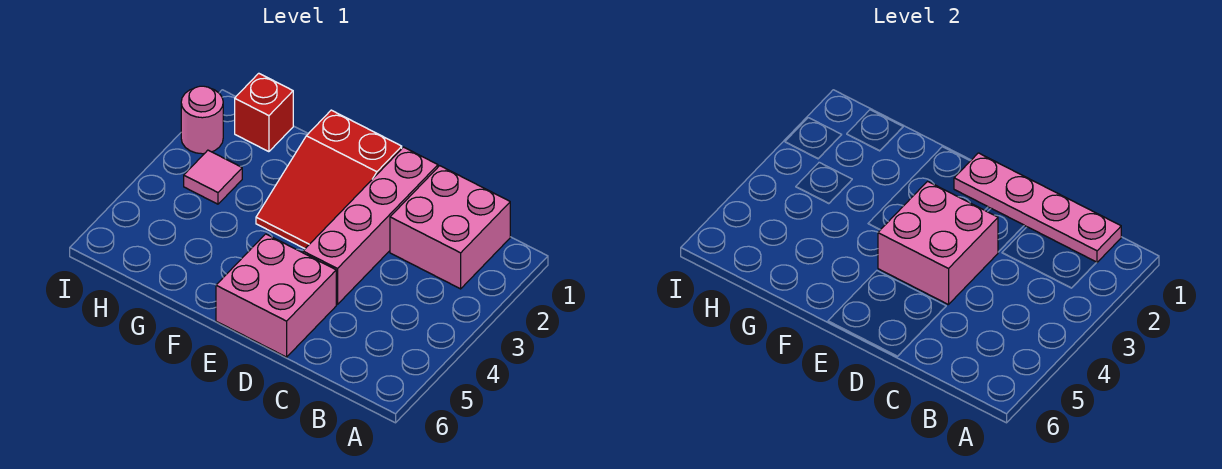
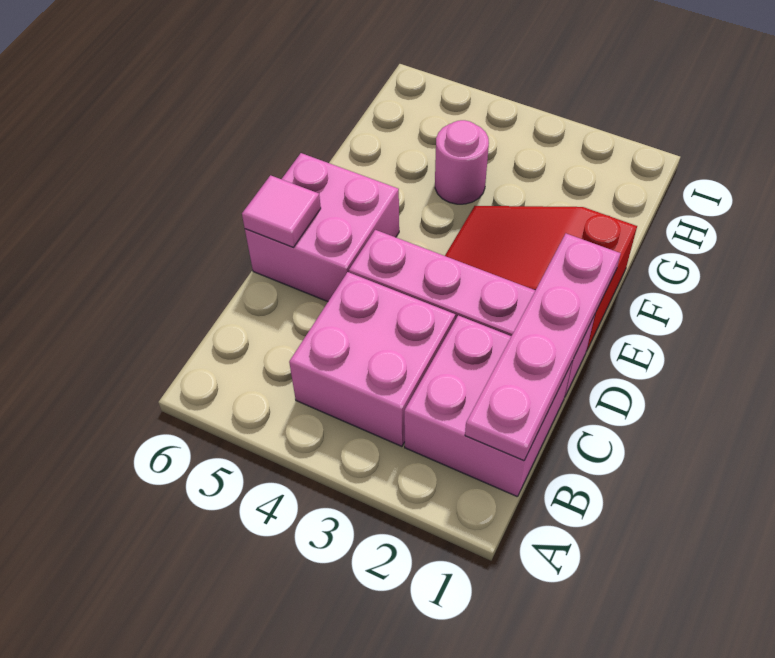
pink brick D3:E4 level 2 -> pink brick B3:C4 level 1
red brick H1 level 1 -> none
pink tile H3 level 1 -> pink tile D6 level 2
pink round brick I2 level 1 -> pink round brick G4 level 1

